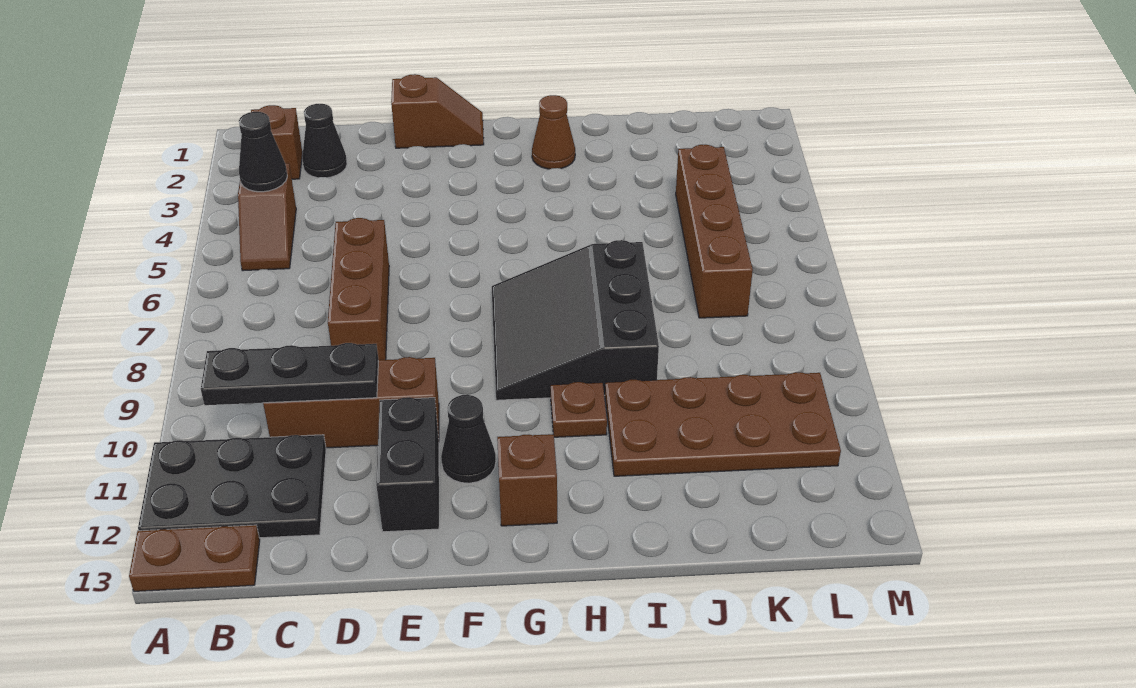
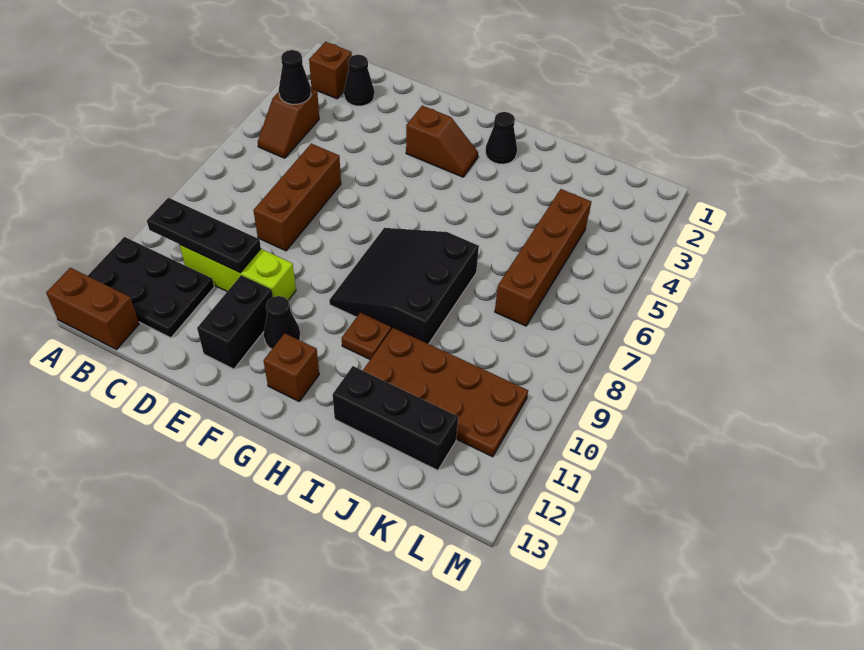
brown plate A13:B13 level 1 -> brown brick A13:B13 level 1
brown brick C10:E10 level 1 -> lime brick C10:E10 level 1
brown slope E1:F1 level 1 top E -> brown slope F3:G3 level 1 top F
brown cone H2 level 1 -> black cone H2 level 1
none -> black brick I12:K12 level 1

